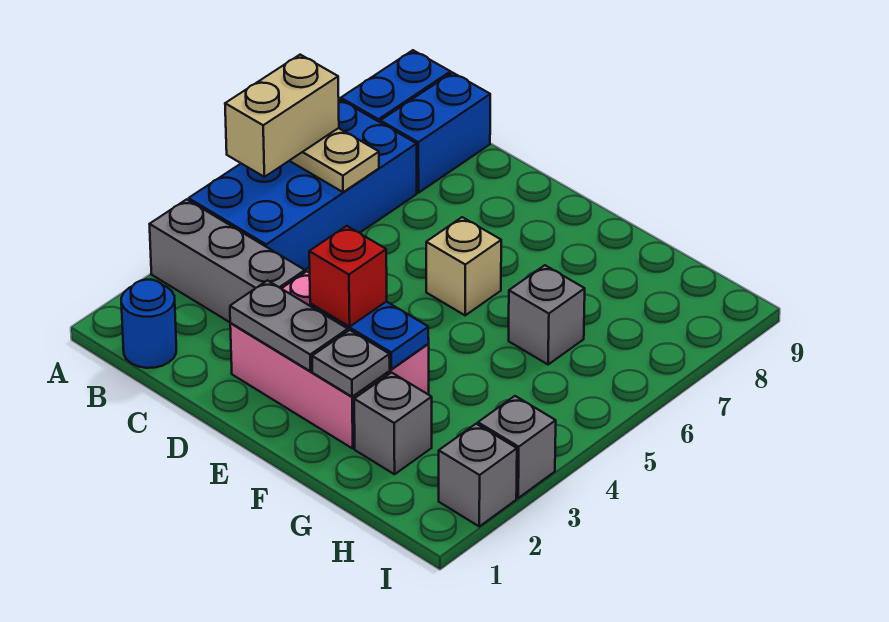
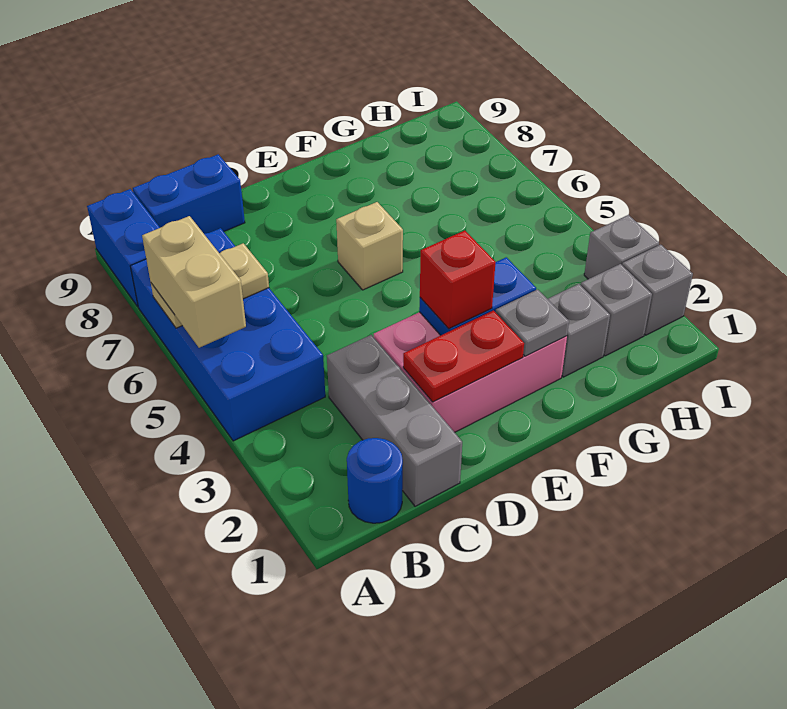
grey brick A3:C3 level 1 -> grey brick C1:C3 level 1
blue brick B8:B9 level 1 -> blue brick B9:C9 level 1
grey plate D2:E2 level 2 -> red plate D2:E2 level 2
grey brick G6 level 1 -> grey brick H2 level 1

